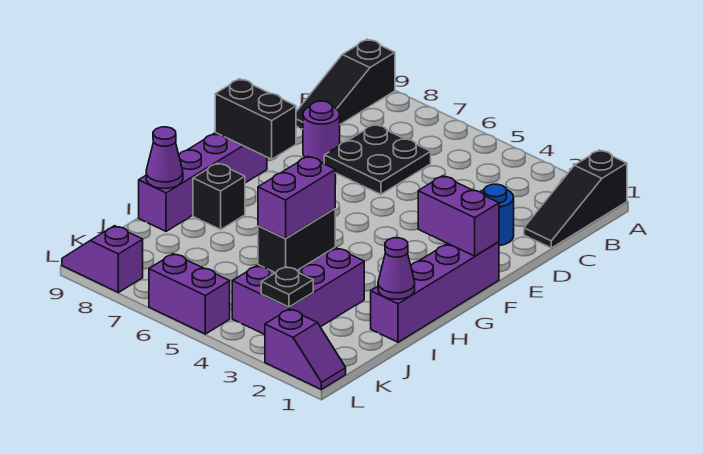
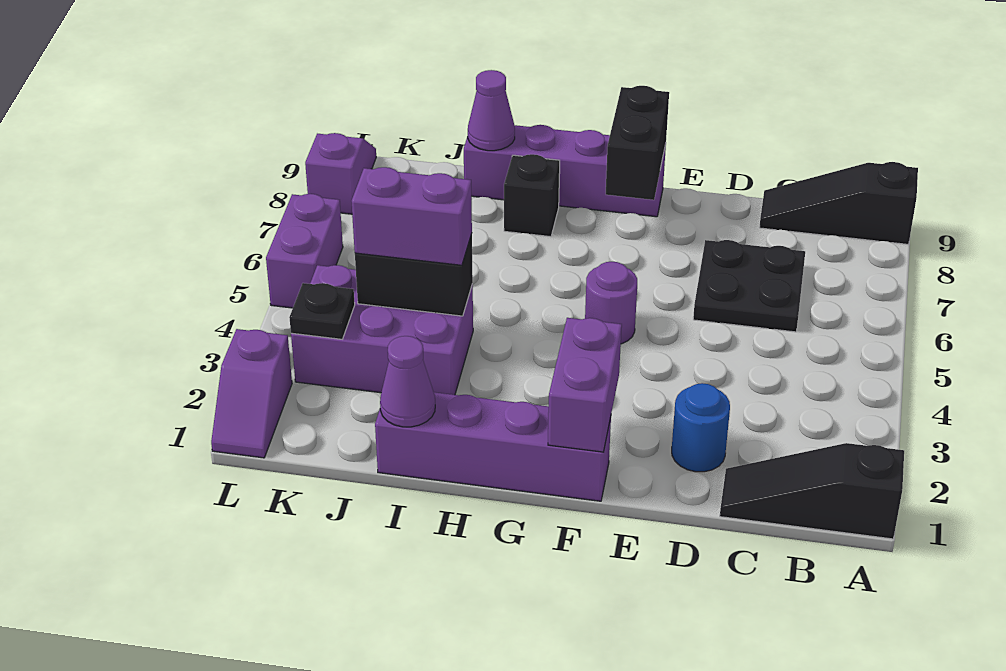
purple round brick D8 level 1 -> purple round brick F5 level 1

